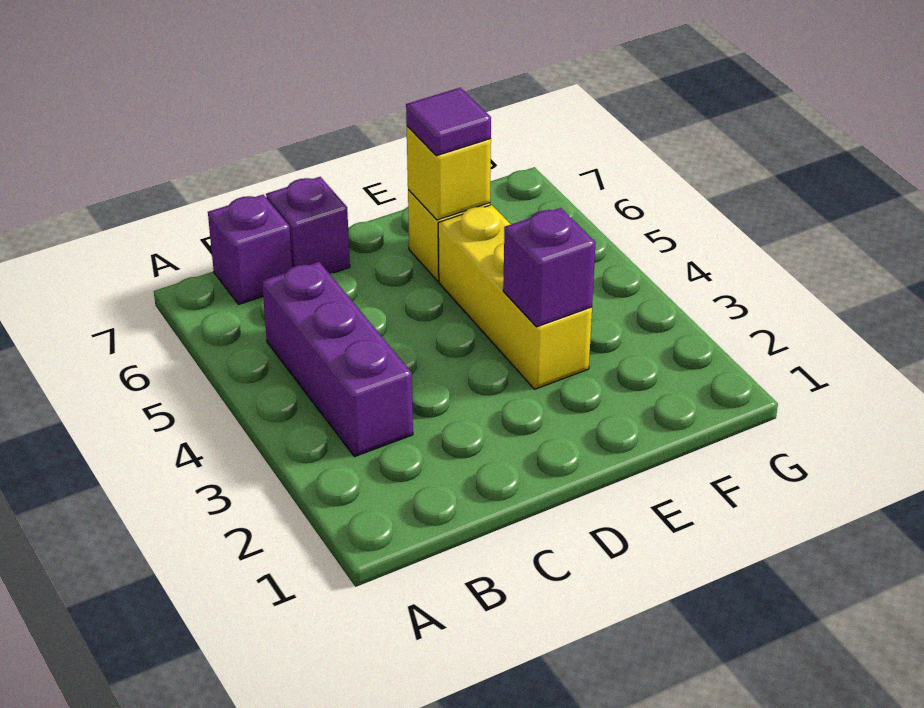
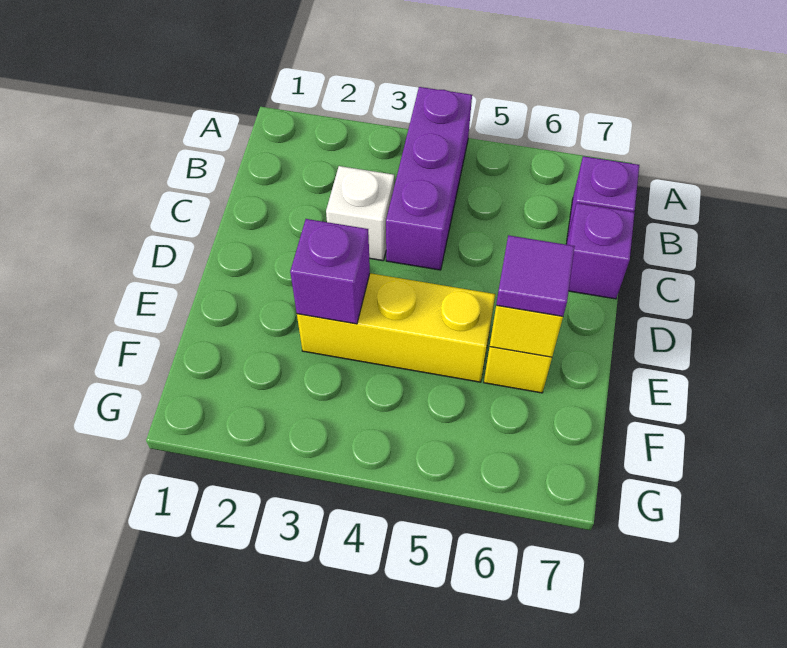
purple brick B3:B5 level 1 -> purple brick A4:C4 level 1
none -> white brick C3 level 1

